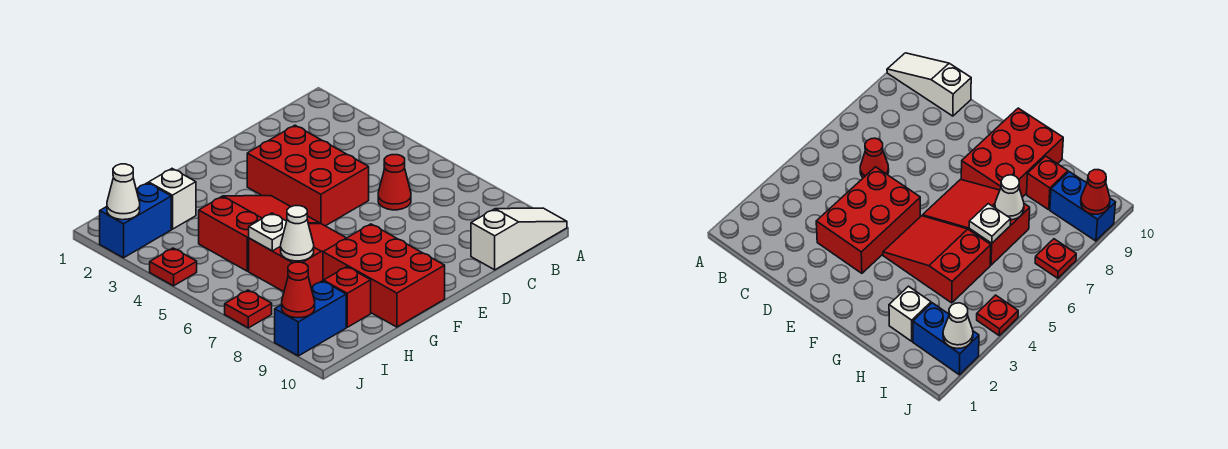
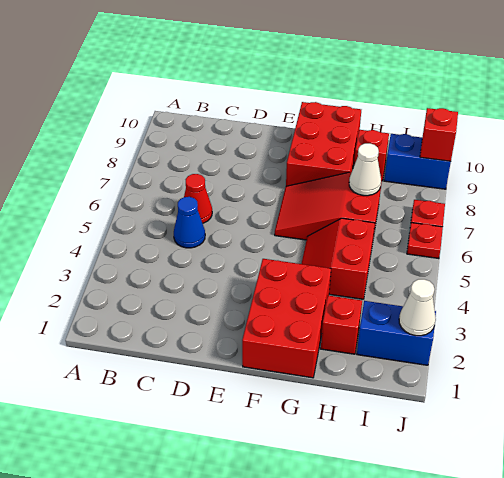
white slope A10:C10 level 1 top C -> none
none -> blue cone C5 level 1
red brick D3:E5 level 1 -> red brick F1:G3 level 1
red slope F4:H5 level 1 top H -> red slope G4:H5 level 1 top H
white brick H2 level 1 -> red brick H2 level 1
white plate H6 level 2 -> none
red plate J4 level 1 -> red plate J6 level 1
red cone J9 level 2 -> red brick J9 level 2

